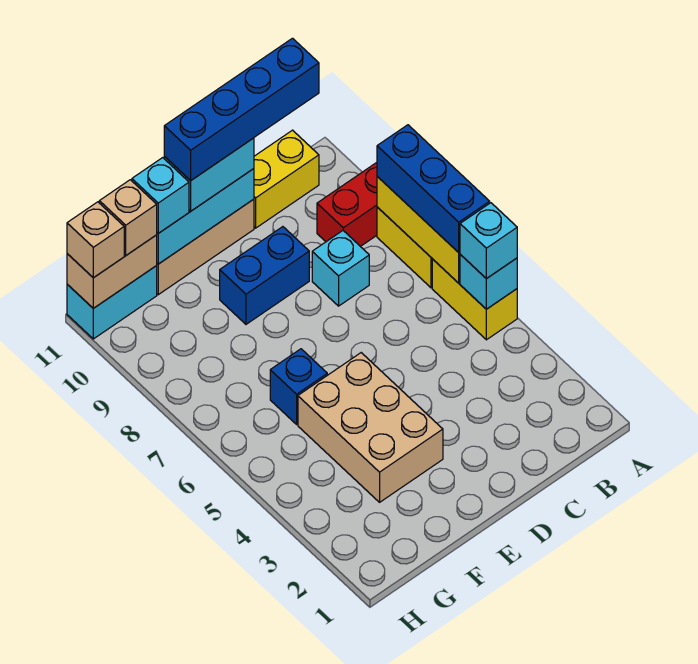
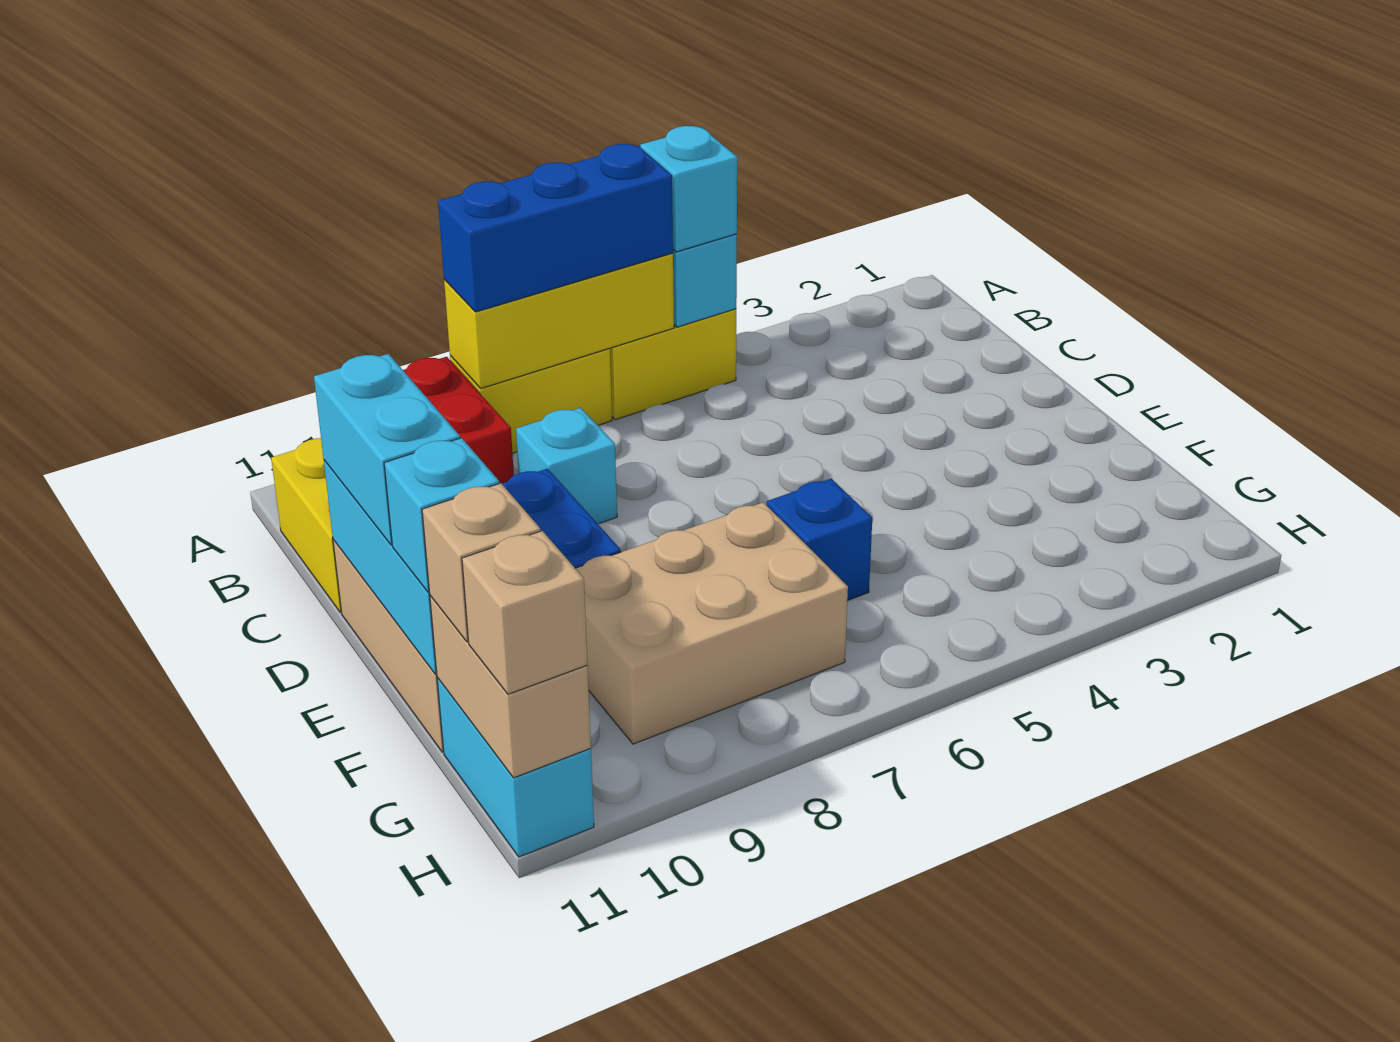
blue brick B11:E11 level 4 -> none
tan brick E3:F5 level 1 -> tan brick F7:G9 level 1

